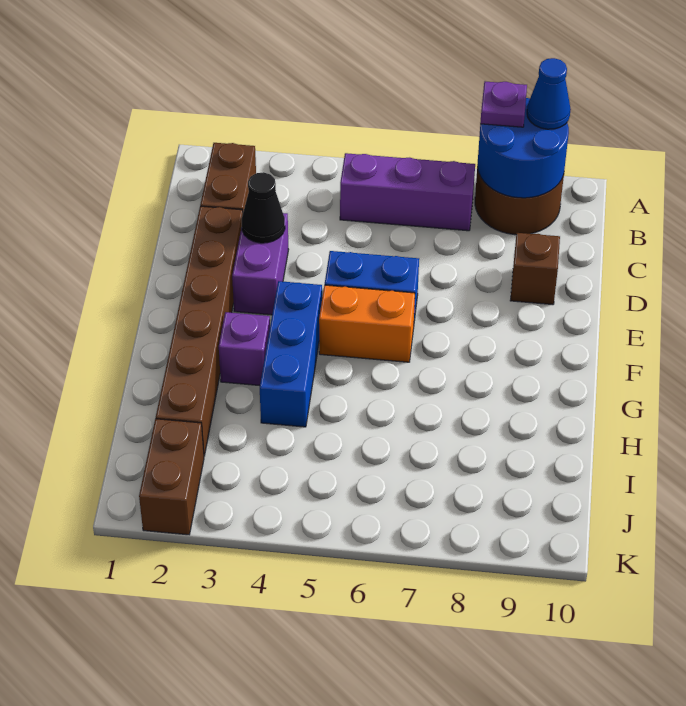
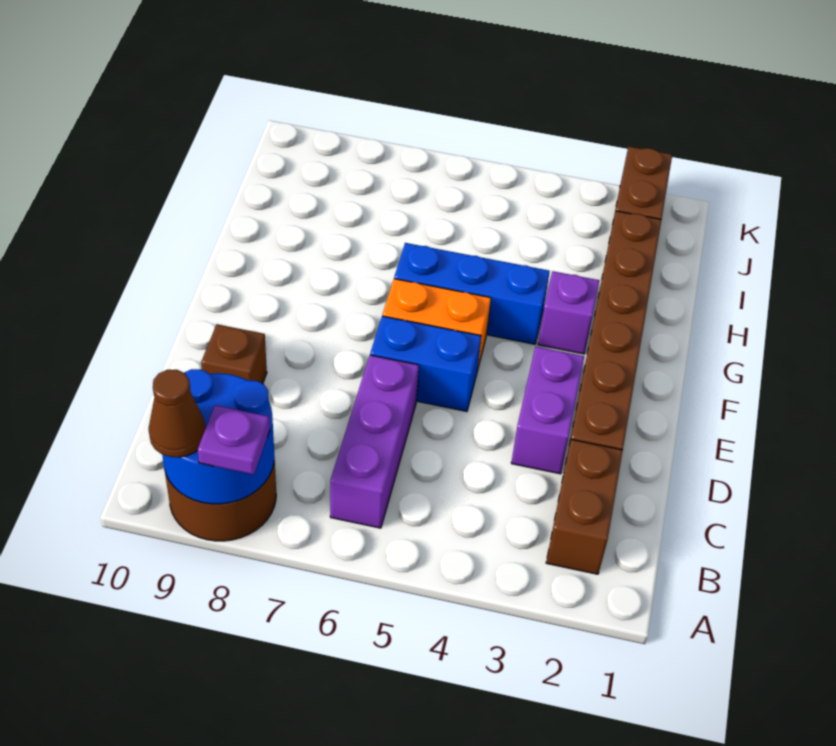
blue cone A9 level 3 -> brown cone A9 level 3
purple brick B5:B7 level 1 -> purple brick B6:D6 level 1
black cone D3 level 2 -> none
blue brick F4:H4 level 1 -> blue brick G4:G6 level 1

